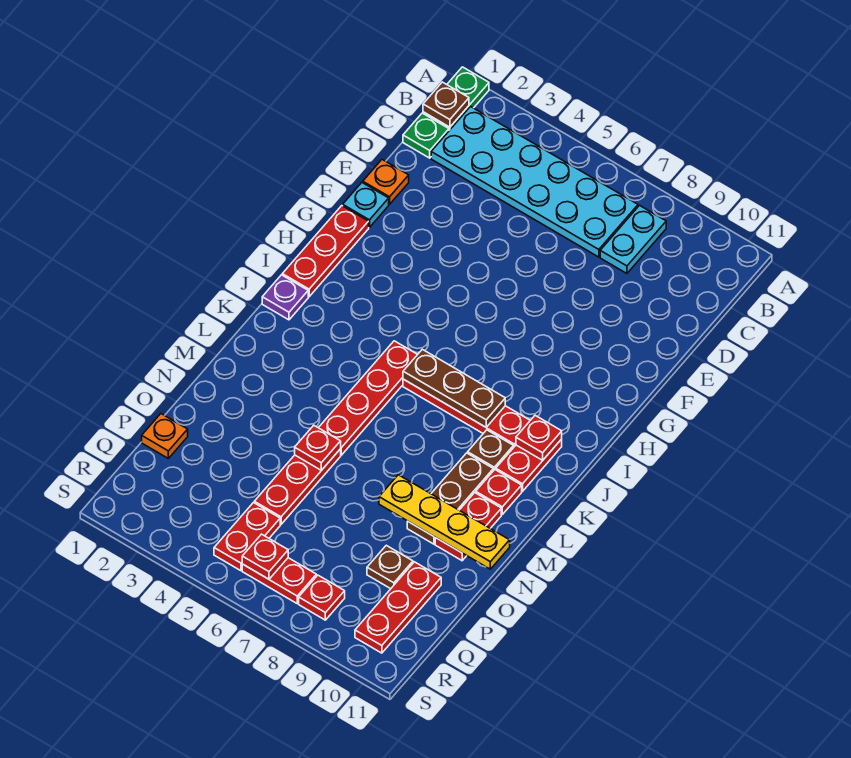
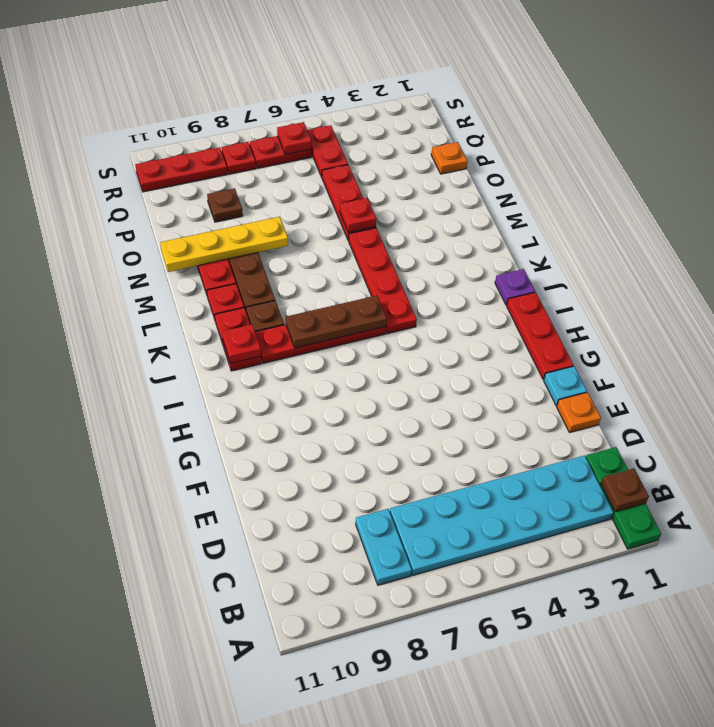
red plate P10:R10 level 1 -> red plate R9:R11 level 1

